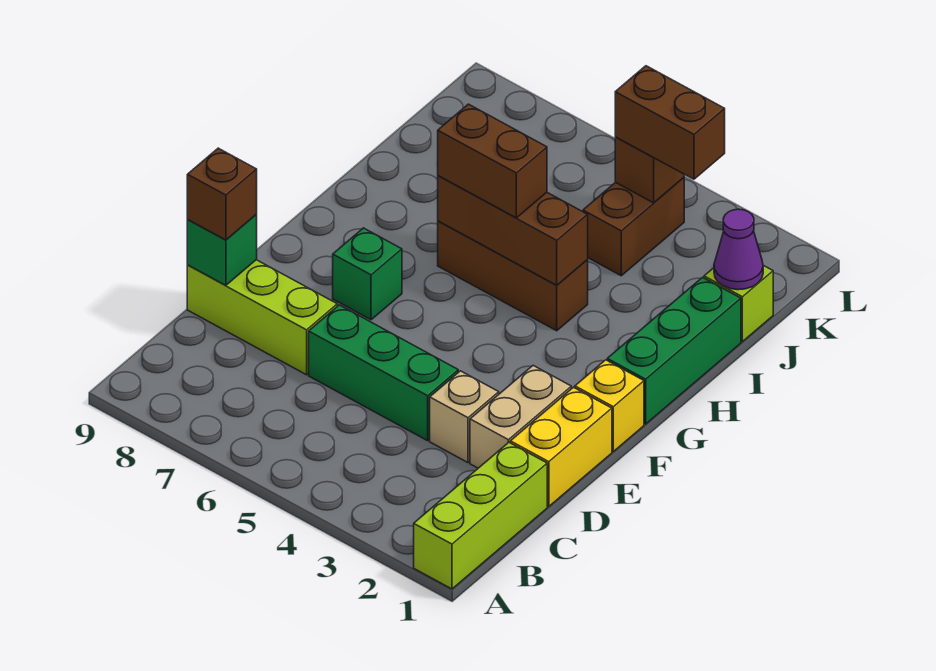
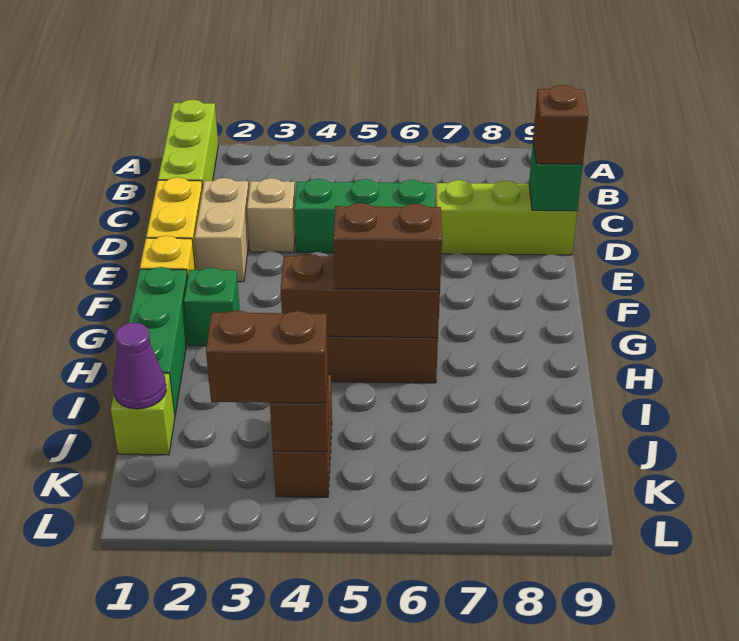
green brick F7 level 1 -> green brick G2 level 1

